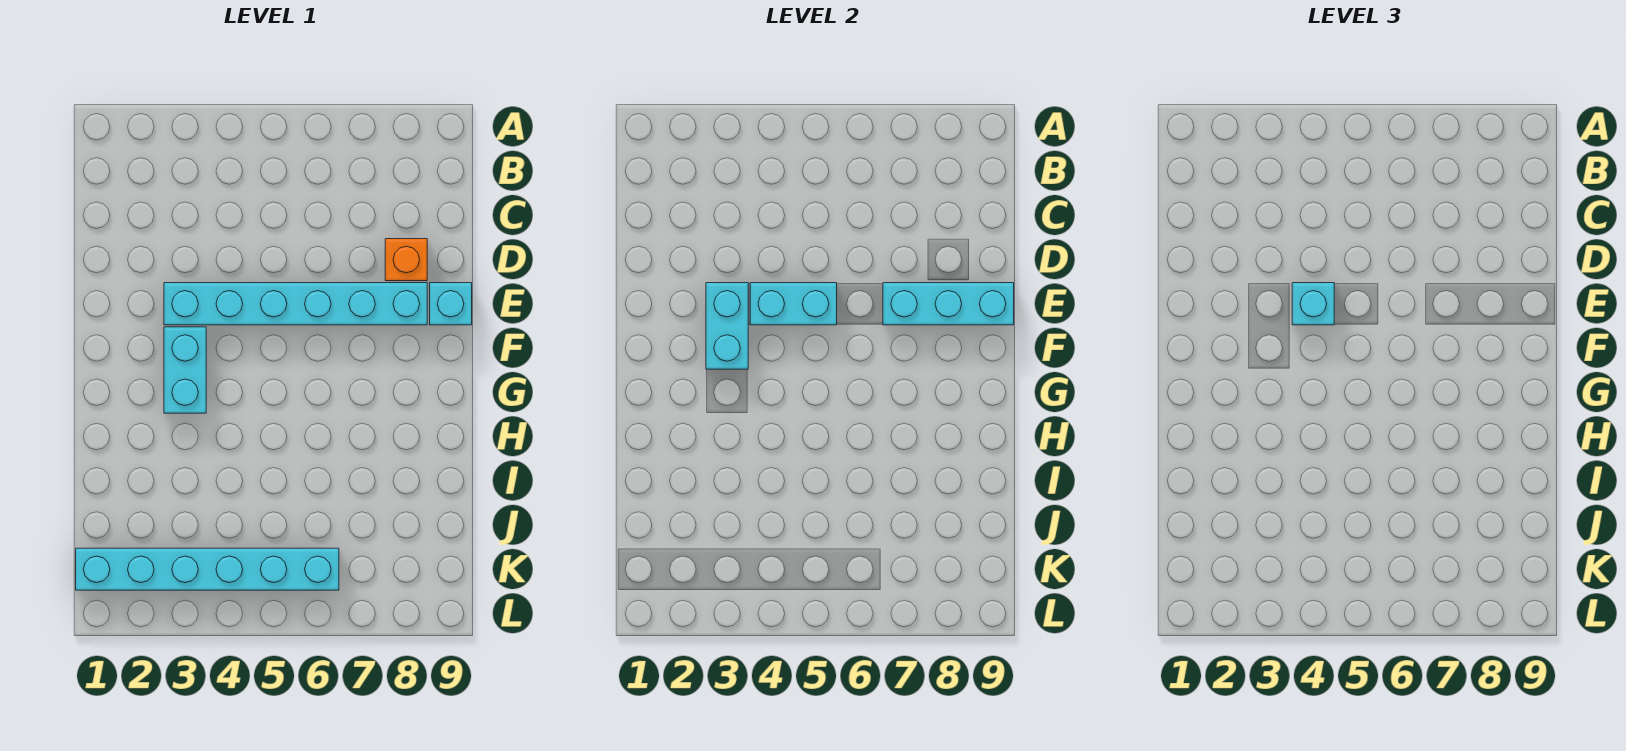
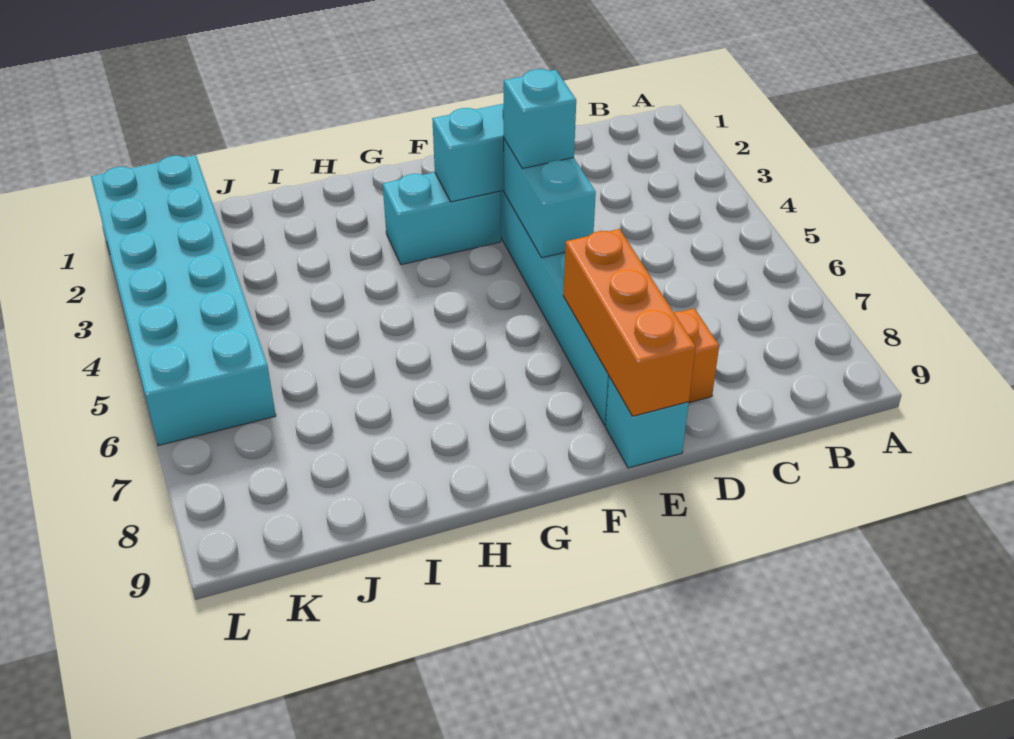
cyan brick E7:E9 level 2 -> orange brick E7:E9 level 2
cyan brick K1:K6 level 1 -> cyan brick K1:L6 level 1

